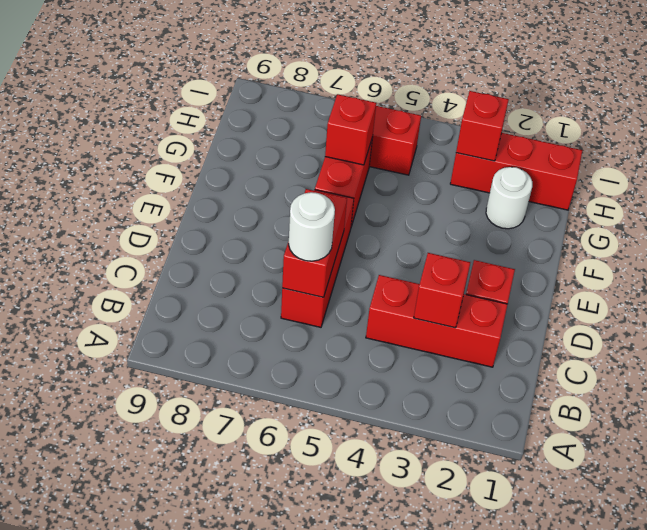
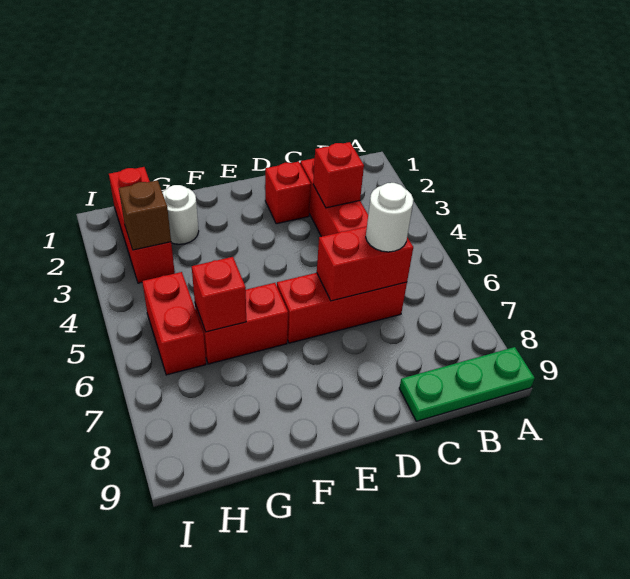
none -> green plate A9:C9 level 1
red brick H3 level 2 -> brown brick H3 level 2

